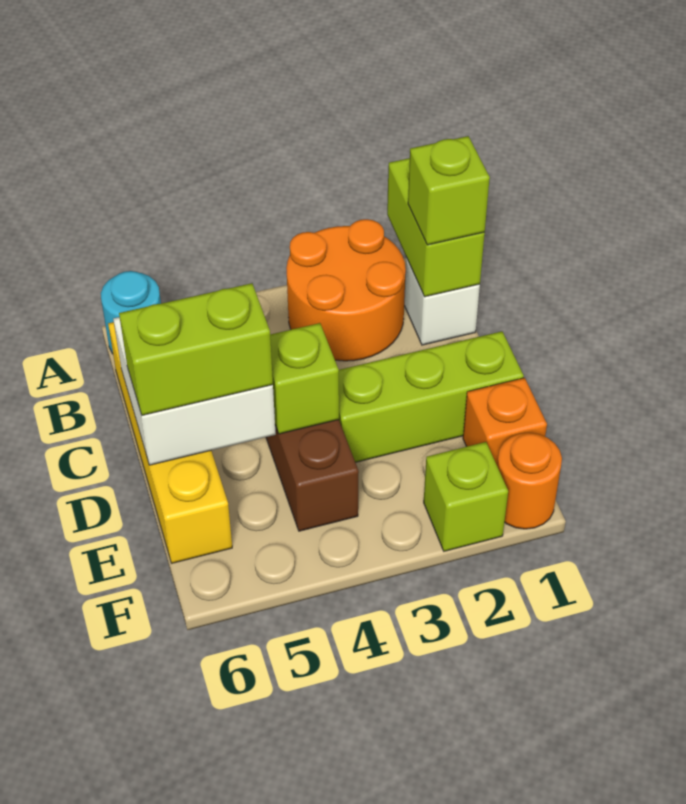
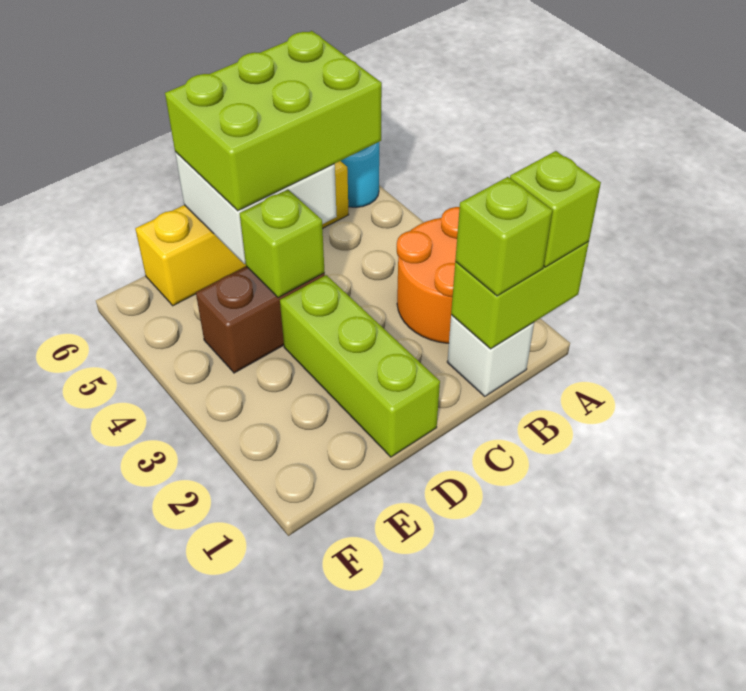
lime brick D5:D6 level 3 -> lime brick B5:D6 level 3
orange brick E1 level 1 -> none
orange round brick F1 level 1 -> none
lime brick F2 level 1 -> lime brick A1 level 3

